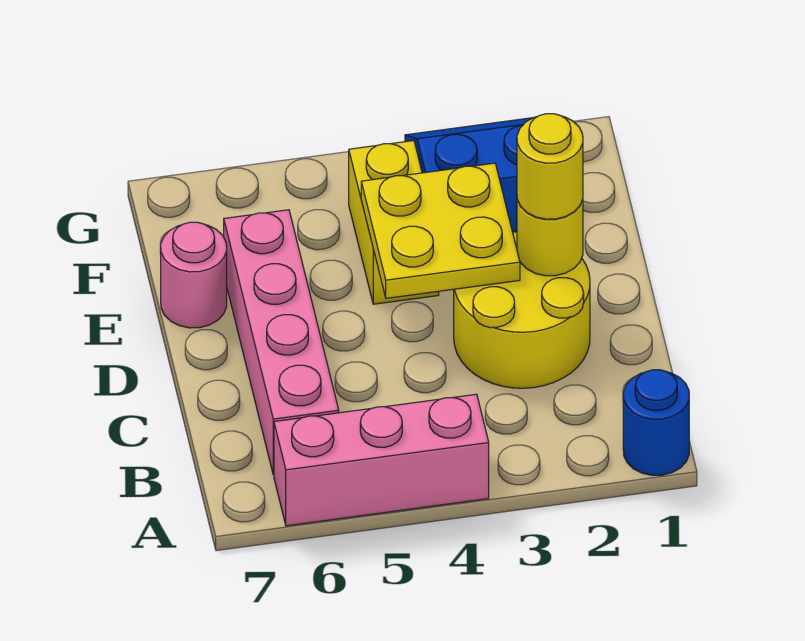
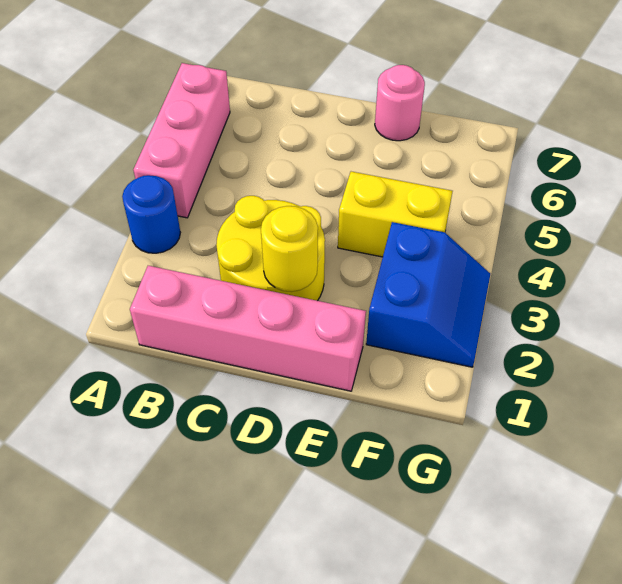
blue round brick A1 level 1 -> blue round brick A3 level 1
pink brick B6:E6 level 1 -> pink brick B1:E1 level 1
yellow round brick D2 level 3 -> none
yellow plate D3:E4 level 2 -> none

